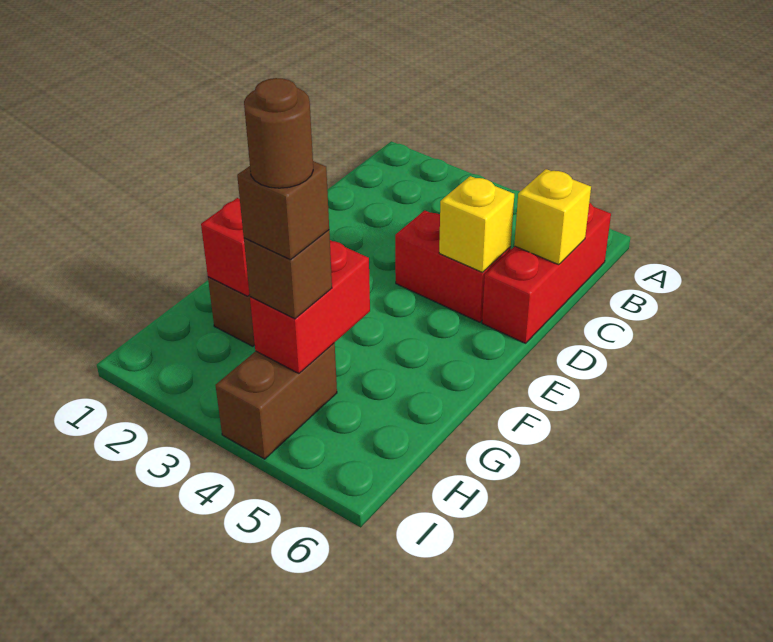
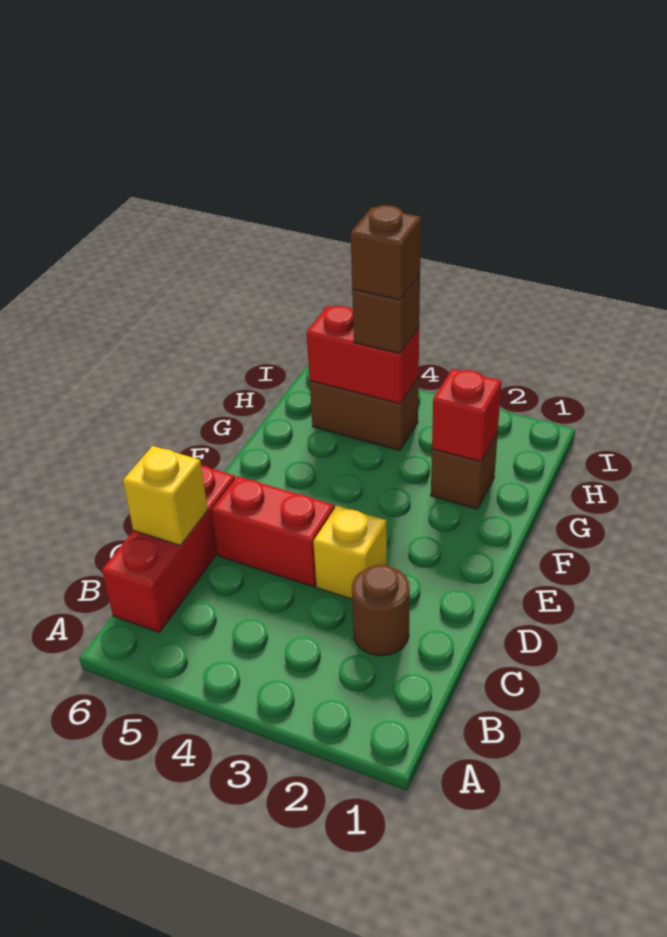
yellow brick D5 level 2 -> yellow brick D3 level 1
red brick G4:H4 level 2 -> red brick H4:H5 level 2
brown brick H4:I4 level 1 -> brown brick H4:H5 level 1
brown round brick H4 level 5 -> brown round brick C2 level 1

